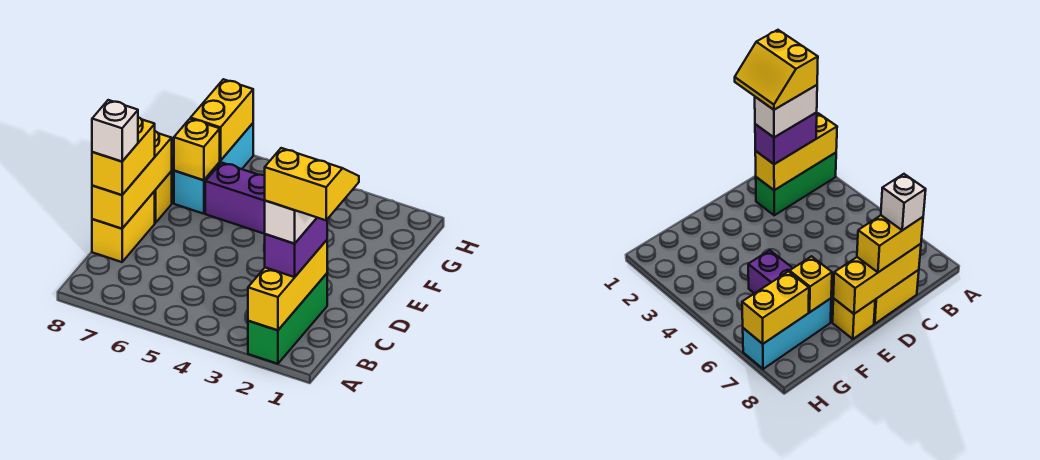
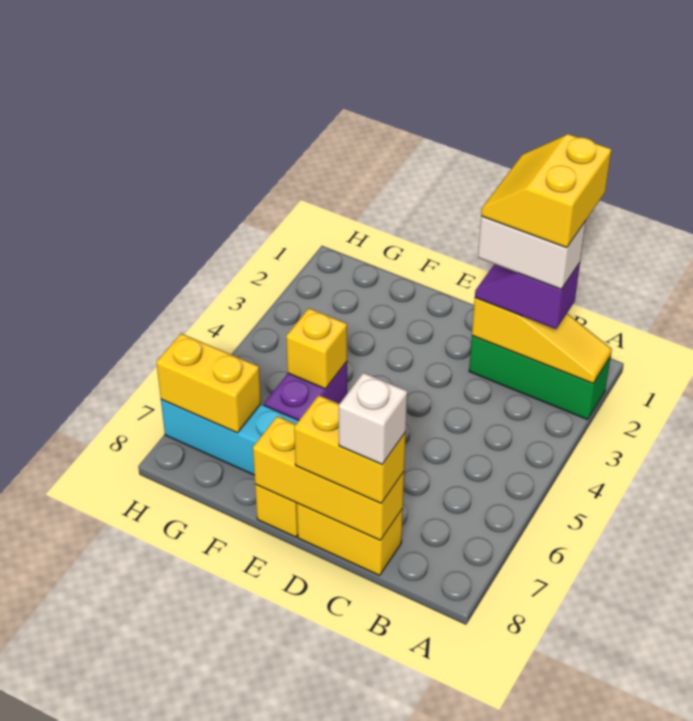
yellow brick A2:C2 level 2 -> yellow slope A2:C2 level 2 top C
purple brick B2:C2 level 3 -> purple slope B2:C2 level 3 top B
yellow brick F7 level 2 -> yellow brick F5 level 2

